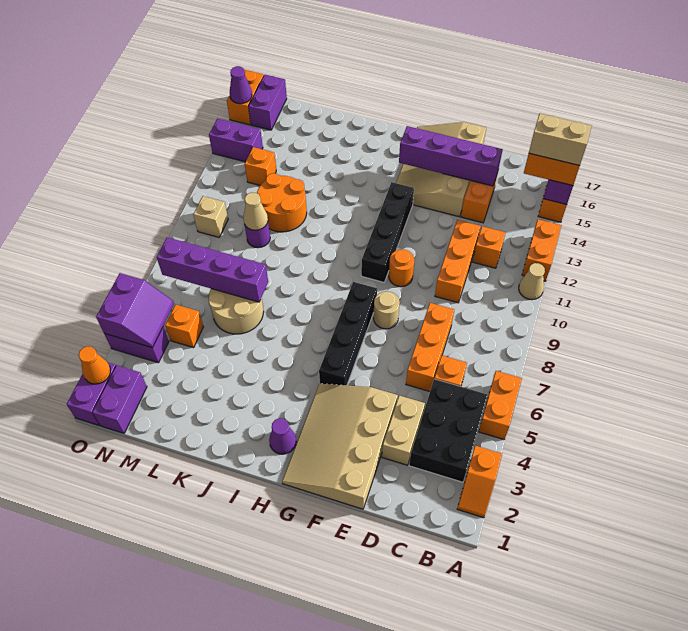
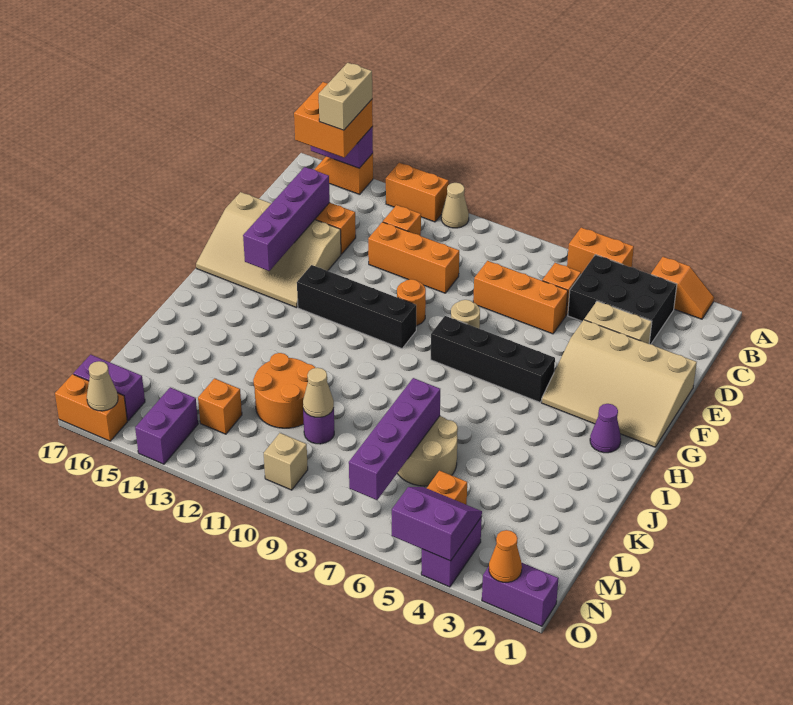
purple brick N1:N2 level 1 -> none
purple cone O16 level 2 -> tan cone O16 level 2

